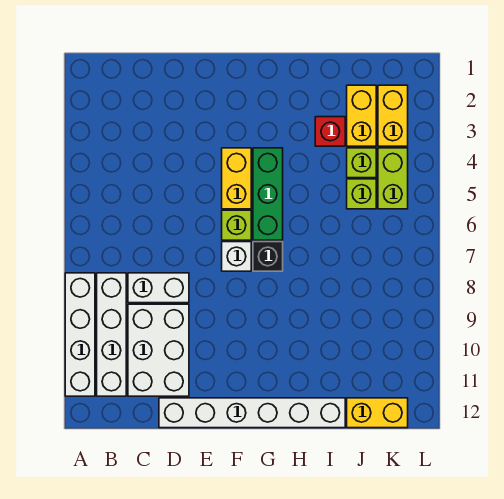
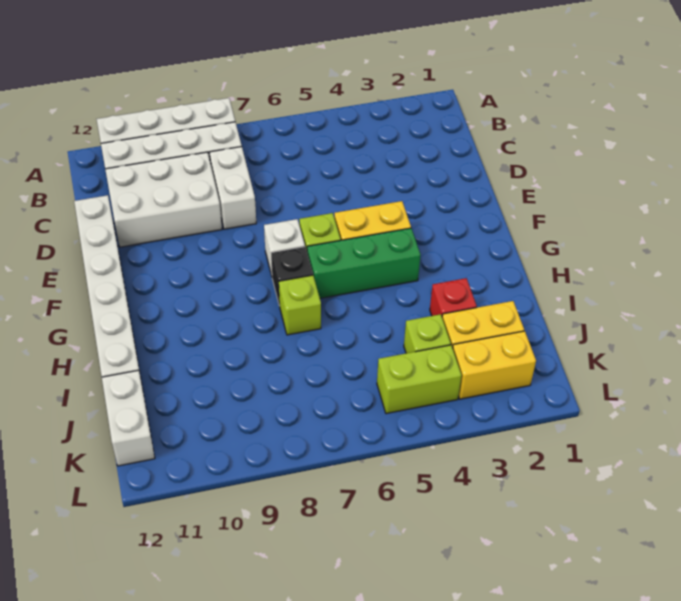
lime brick J5 level 1 -> lime brick H7 level 1
yellow brick J12:K12 level 1 -> white brick J12:K12 level 1

